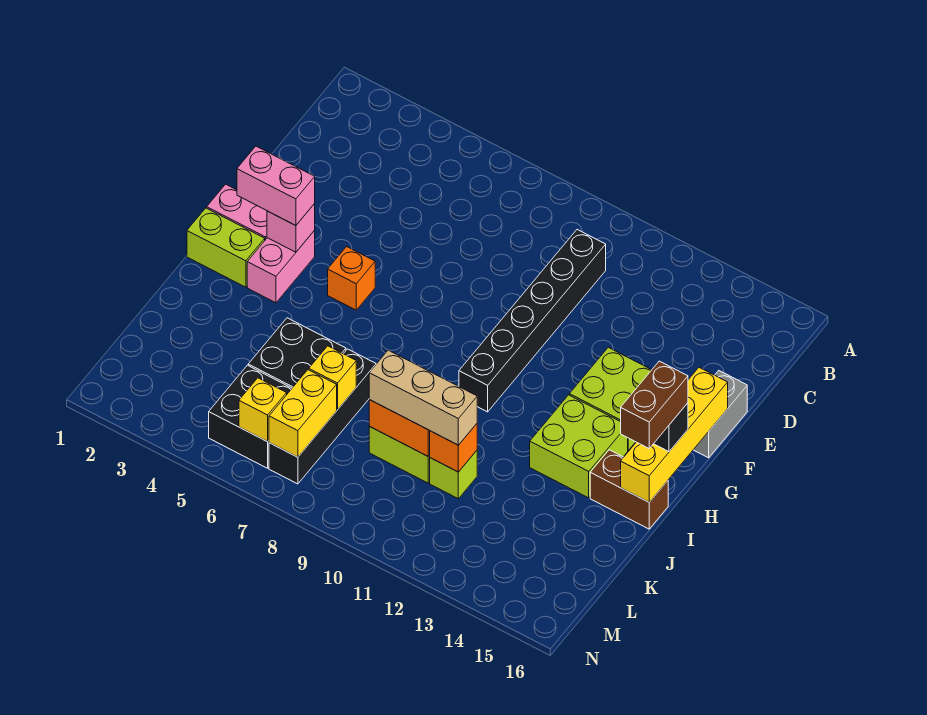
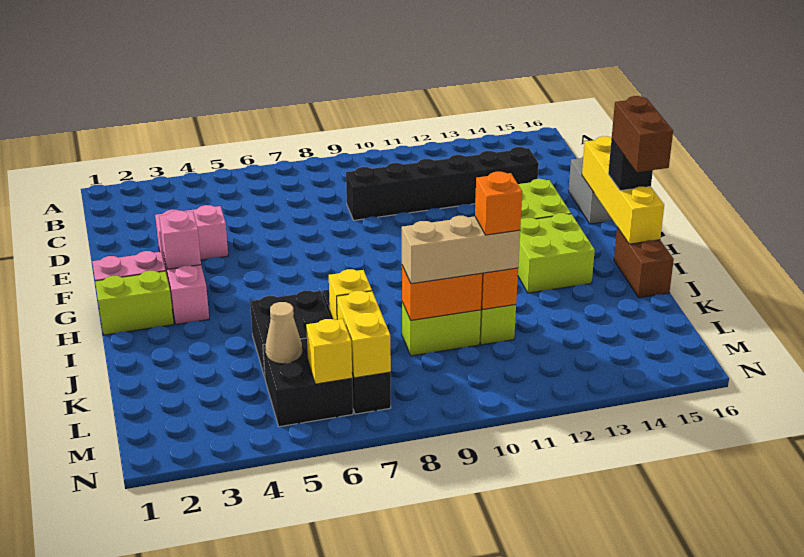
black brick C10:H10 level 1 -> black brick D9:D14 level 1
pink brick G2:G3 level 3 -> pink brick E3:E4 level 1
orange brick G5 level 1 -> orange brick K11 level 4
brown brick I15:I16 level 1 -> brown brick I16:J16 level 1
none -> tan cone L5 level 2

